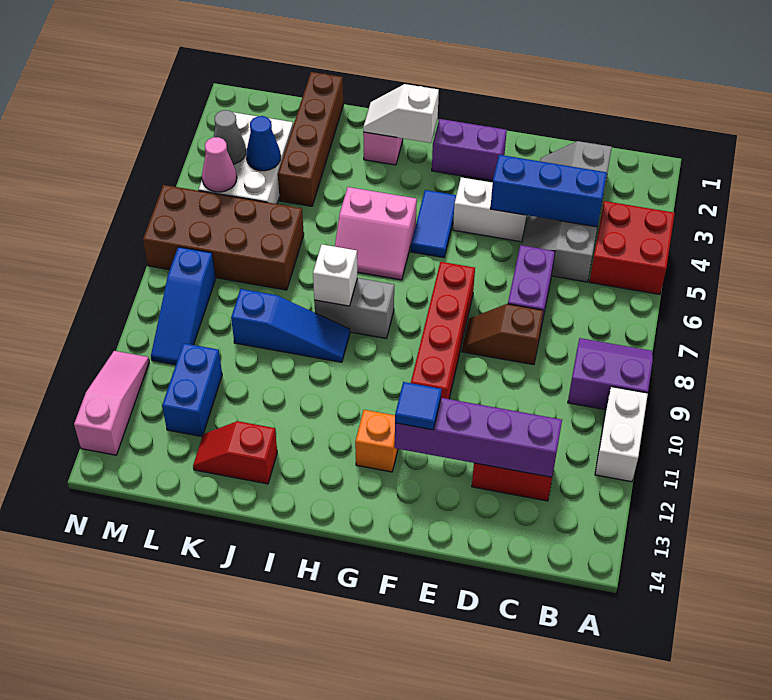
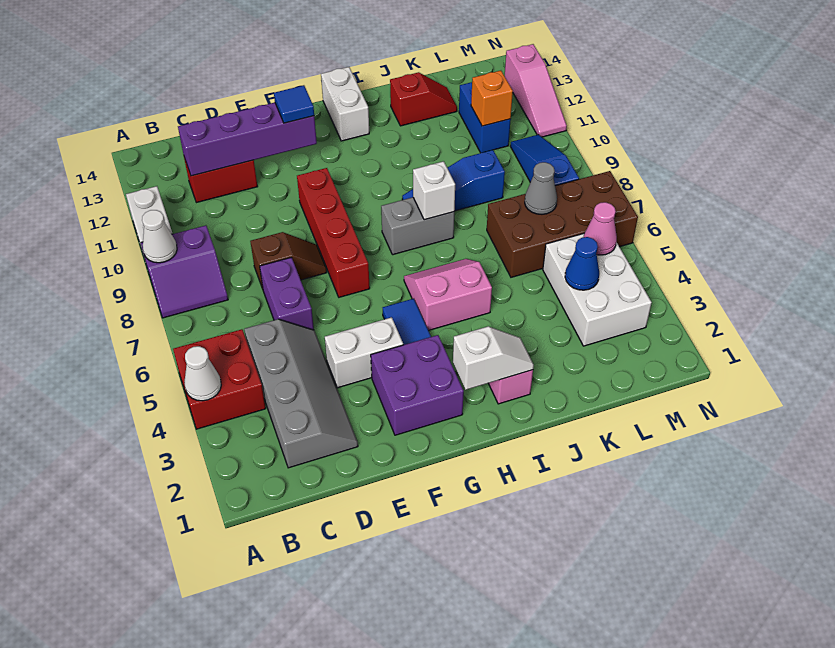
none -> white cone A4 level 2
none -> white cone A9 level 2
blue brick C4:E4 level 2 -> none
purple brick F2:G2 level 1 -> purple brick F2:G3 level 1
orange brick G12 level 1 -> orange brick L11 level 2
none -> white brick H13:H14 level 1
brown brick K1:K4 level 1 -> none
grey cone M4 level 2 -> grey cone L7 level 2

